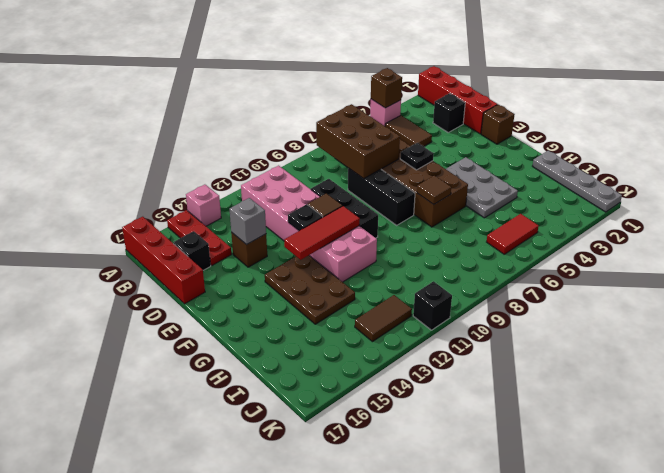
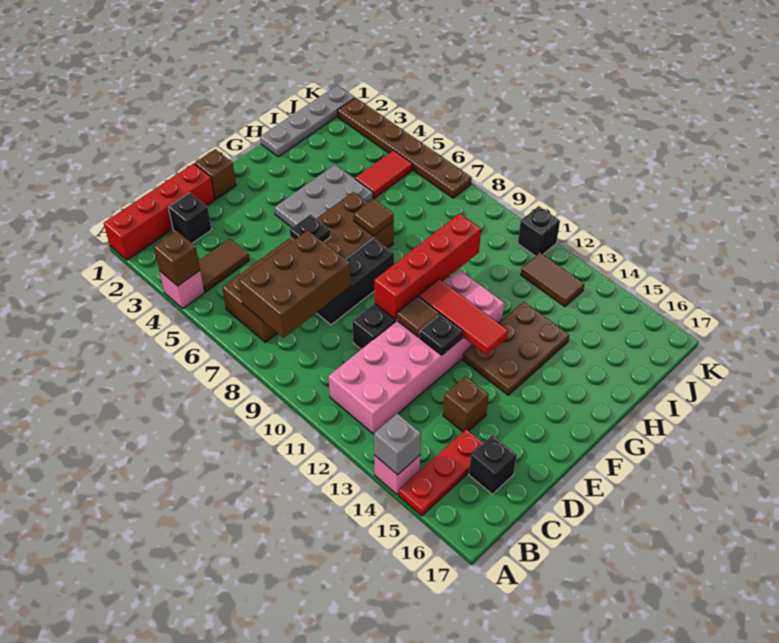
red brick A17:D17 level 1 -> red brick E10:H10 level 2
grey brick D14 level 2 -> grey brick A14 level 2
red tile J5:J6 level 1 -> red tile I5:J5 level 1
none -> brown plate K2:K7 level 1

